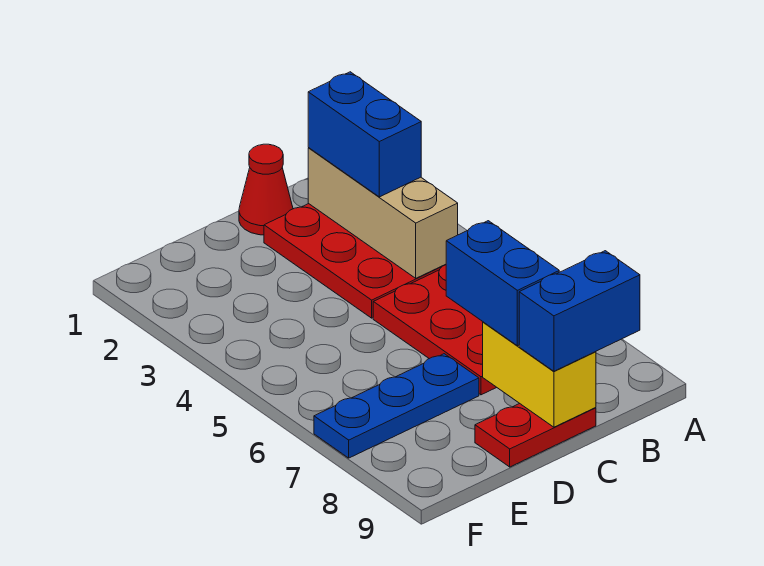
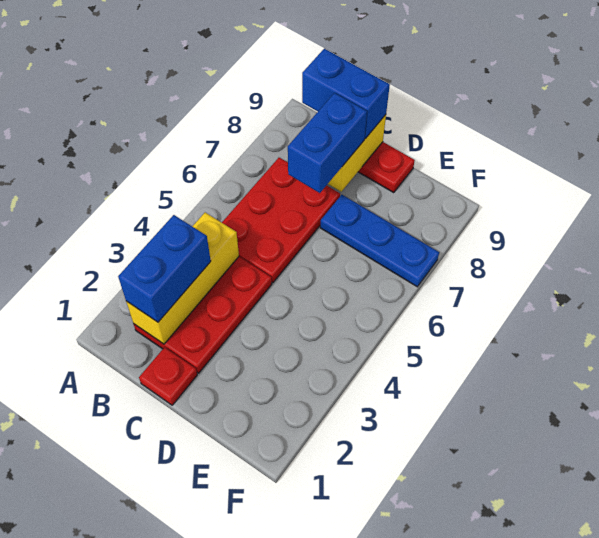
tan brick B2:B4 level 2 -> yellow brick B2:B4 level 2
red cone C1 level 1 -> red plate C1 level 1

